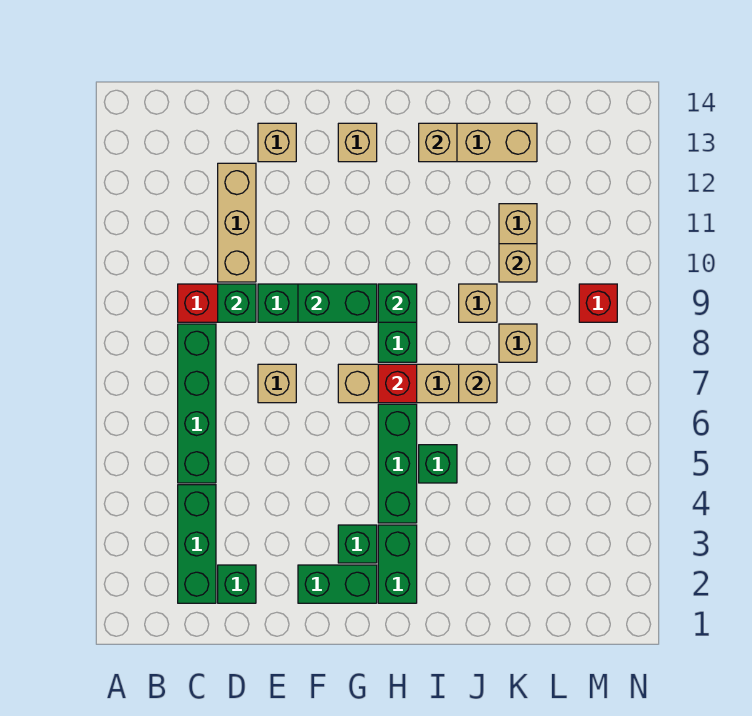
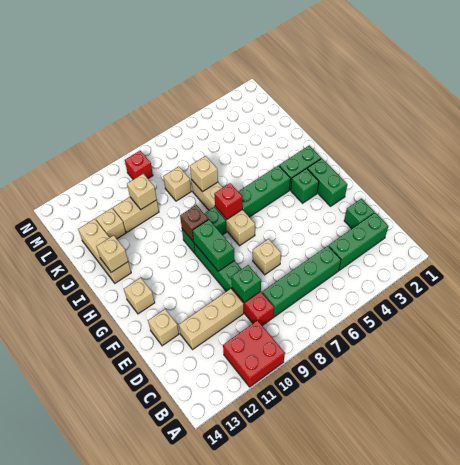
none -> red brick A10:B11 level 1
green brick H9 level 2 -> brown brick H9 level 2
green brick I5 level 1 -> none
tan brick J9 level 1 -> tan brick K12 level 1

